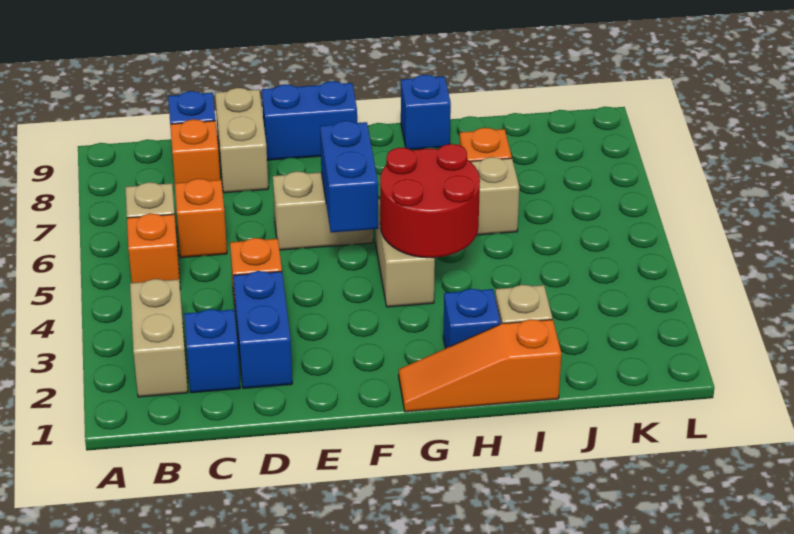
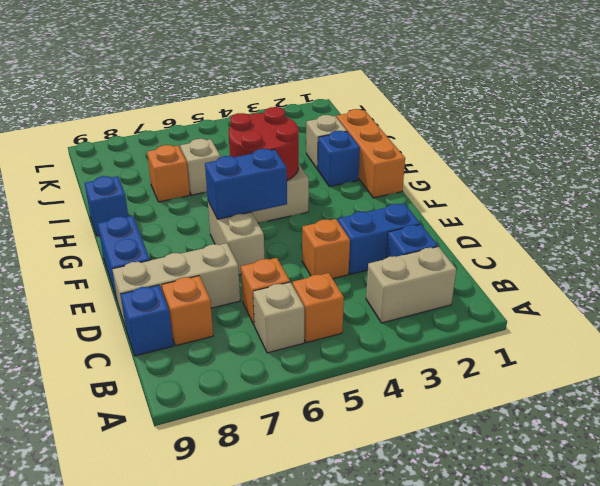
tan brick D8:D9 level 1 -> tan brick D7:D9 level 1
orange slope G1:I1 level 1 top I -> orange brick G1:I1 level 1

